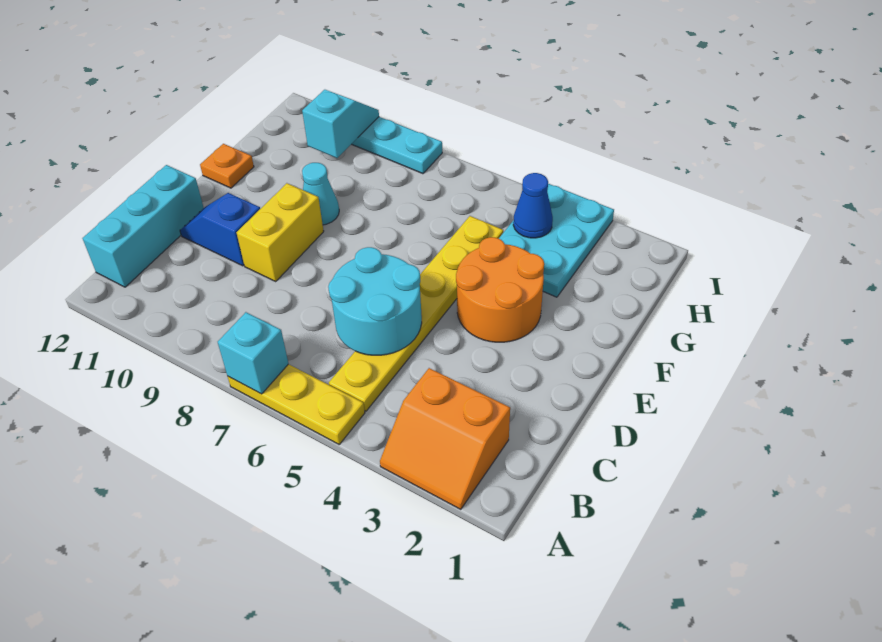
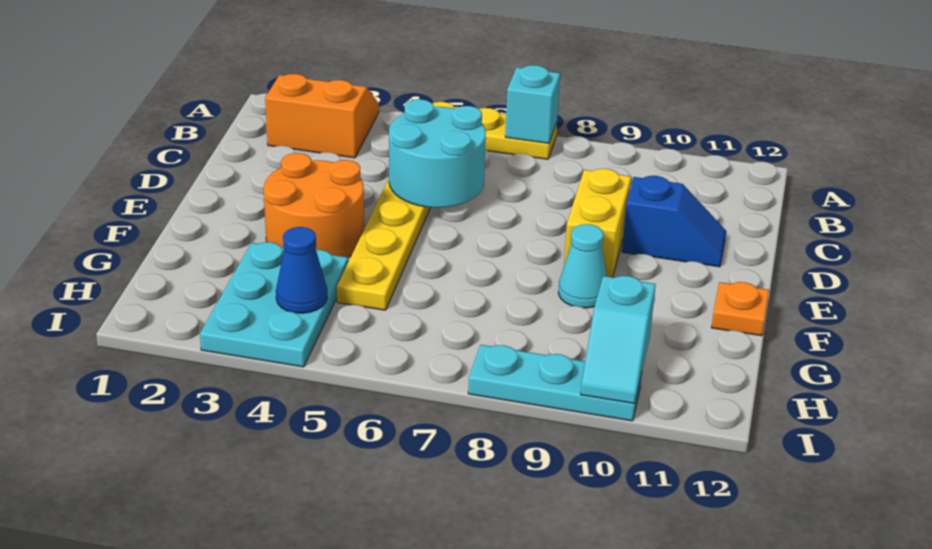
cyan brick B12:D12 level 1 -> none

